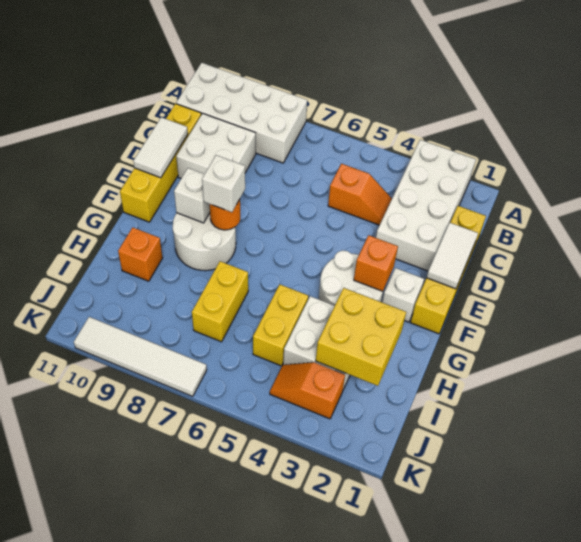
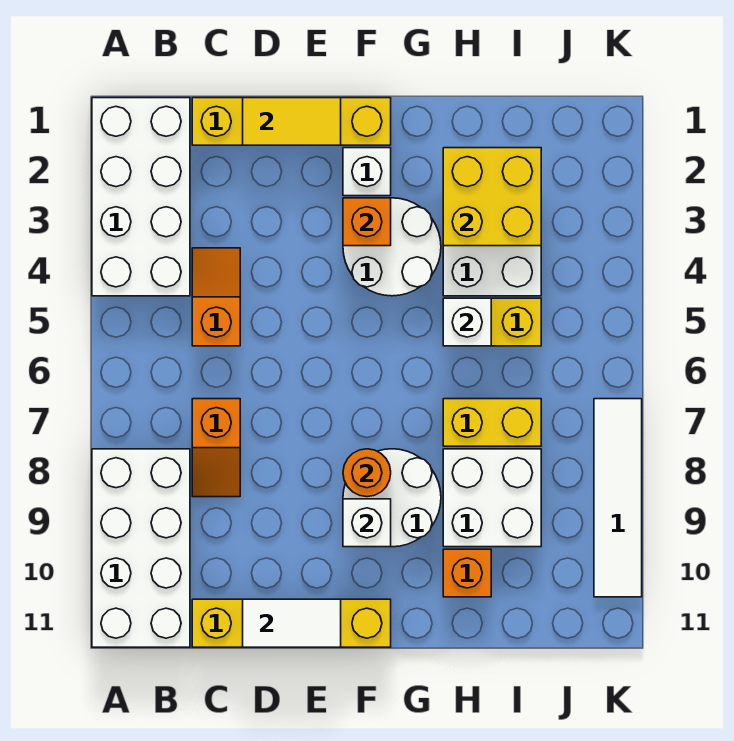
white brick A2:D3 level 1 -> white brick A1:B4 level 1
white brick C9:D10 level 1 -> white brick H8:I9 level 1
white tile D1:E1 level 2 -> yellow tile D1:E1 level 2
white brick F8 level 3 -> white brick H5 level 2
orange slope J3:J4 level 1 top 3 -> orange slope C7:C8 level 1 top 7

